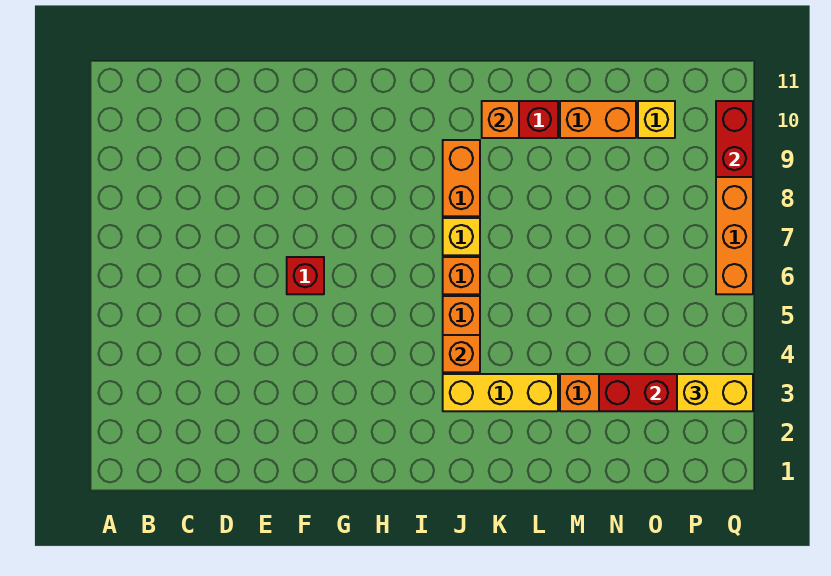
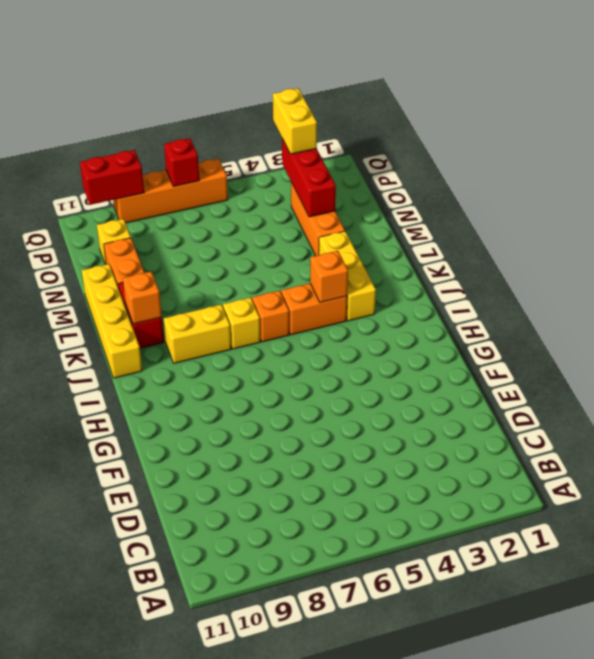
red brick F6 level 1 -> red brick Q7 level 2
orange brick J8:J9 level 1 -> yellow brick J8:J9 level 1
none -> yellow brick J11:M11 level 1

